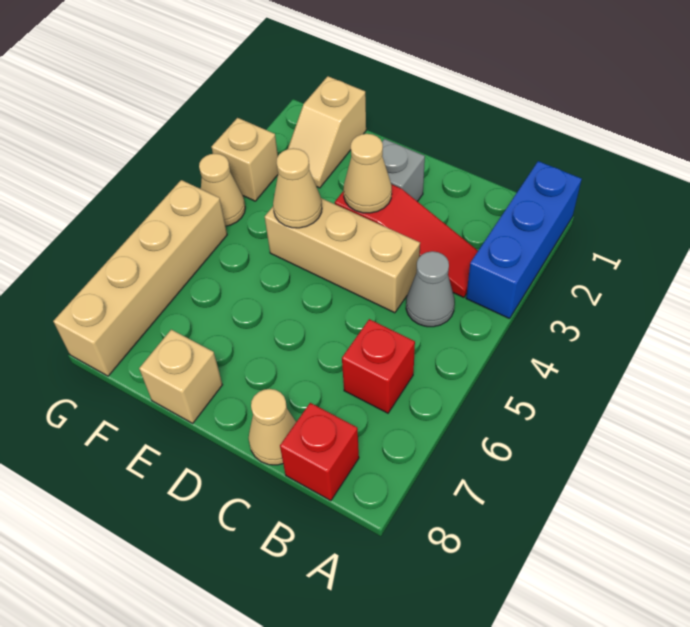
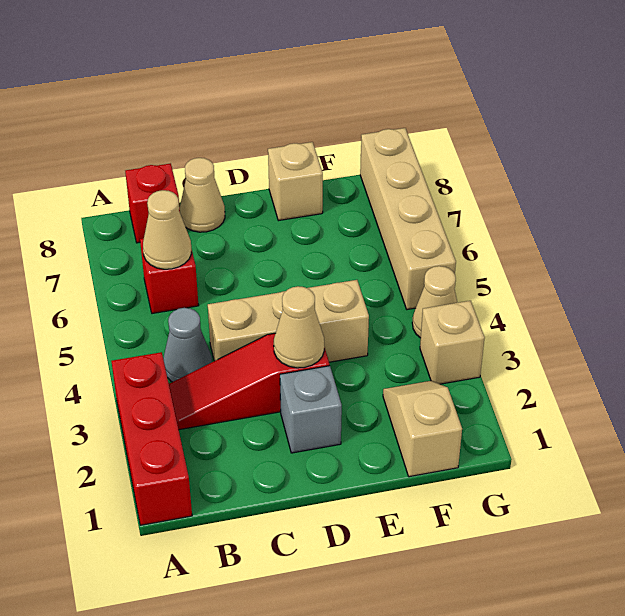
blue brick A1:A3 level 1 -> red brick A1:A3 level 1
tan cone E4 level 2 -> tan cone B6 level 2

